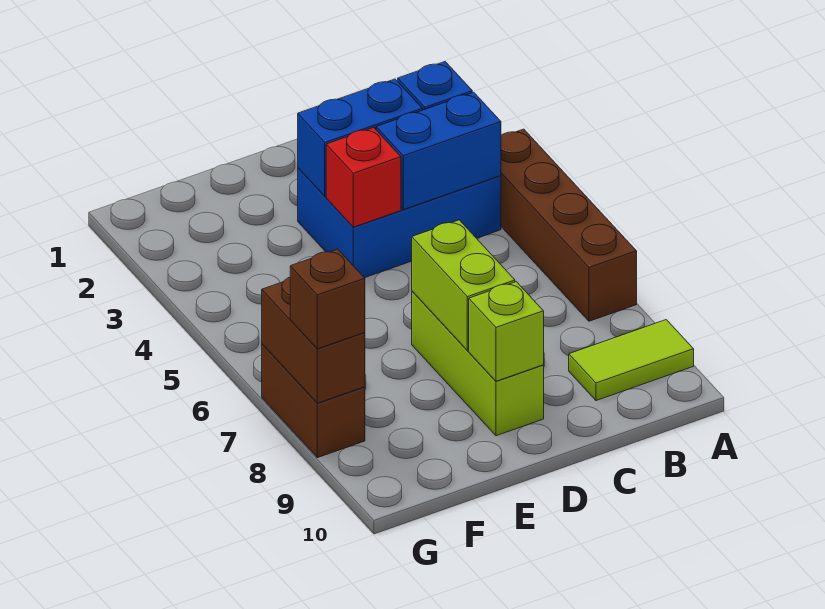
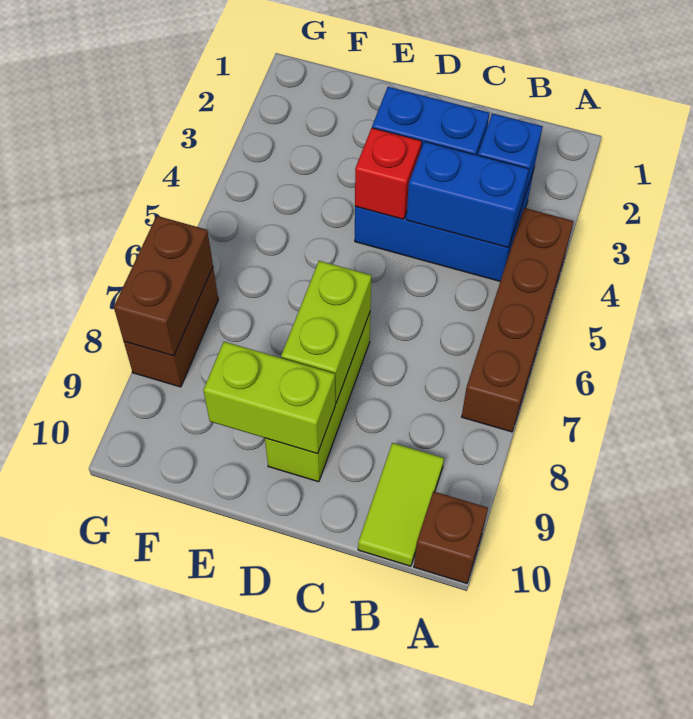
lime tile A9:B9 level 1 -> lime tile B9:B10 level 1
lime brick D9 level 2 -> lime brick D9:E9 level 2
brown brick G8 level 3 -> brown brick A10 level 1

